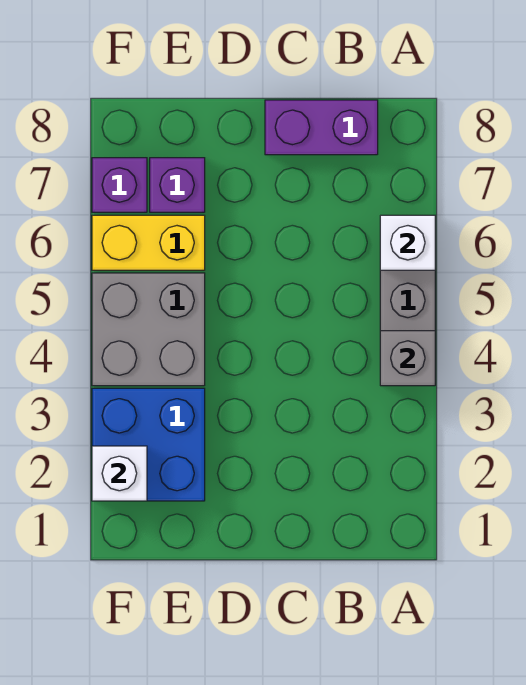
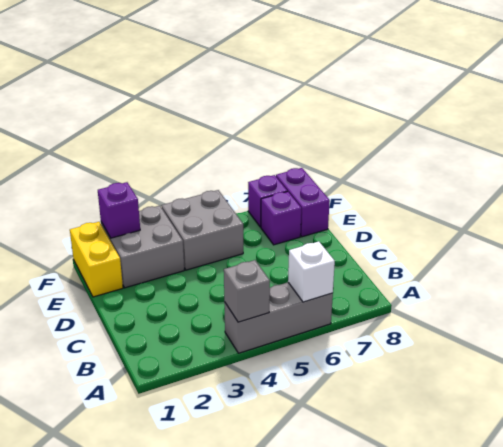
purple brick B8:C8 level 1 -> purple brick E8:F8 level 1
blue brick E2:F3 level 1 -> grey brick E2:F3 level 1
yellow brick E6:F6 level 1 -> yellow brick E1:F1 level 1
white brick F2 level 2 -> purple brick F2 level 2

